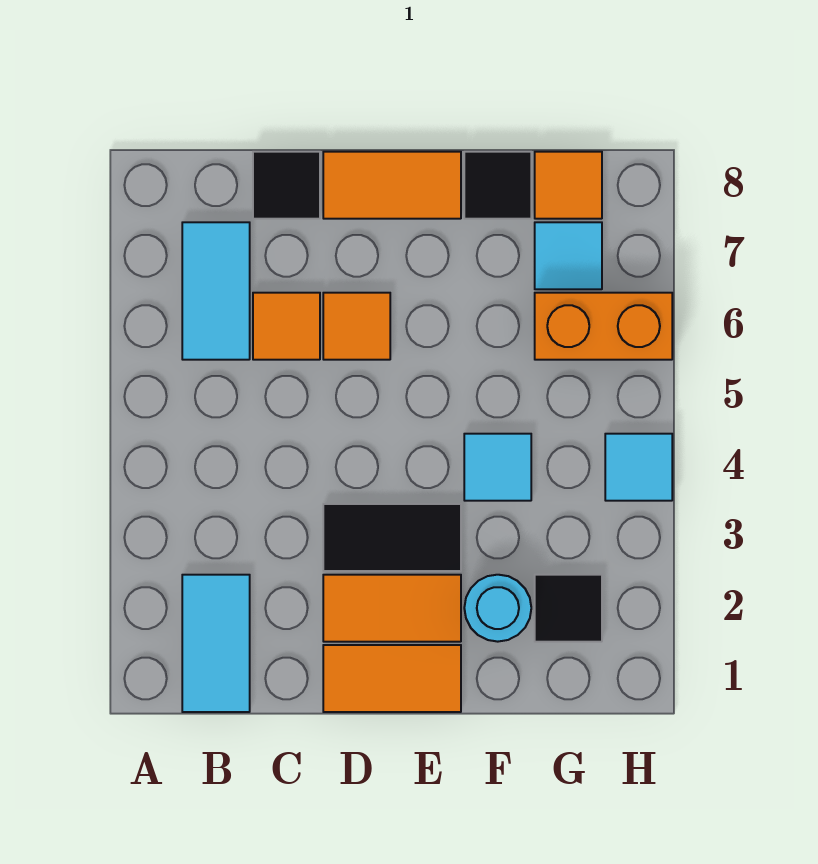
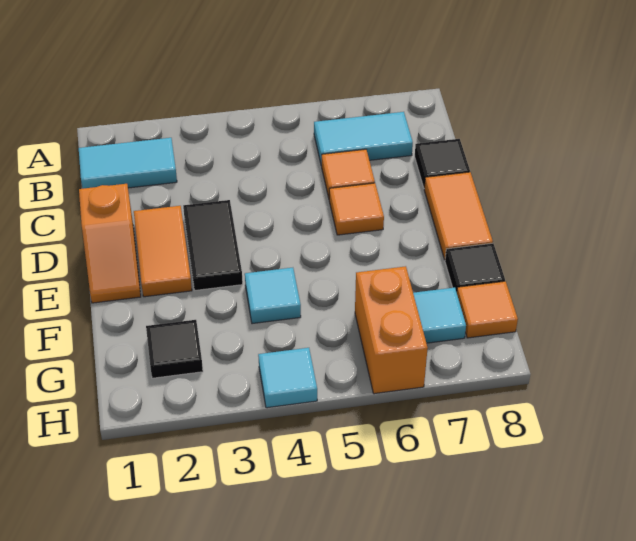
orange tile D1:E1 level 1 -> orange slope D1:E1 level 1 top D
cyan round brick F2 level 1 -> none

